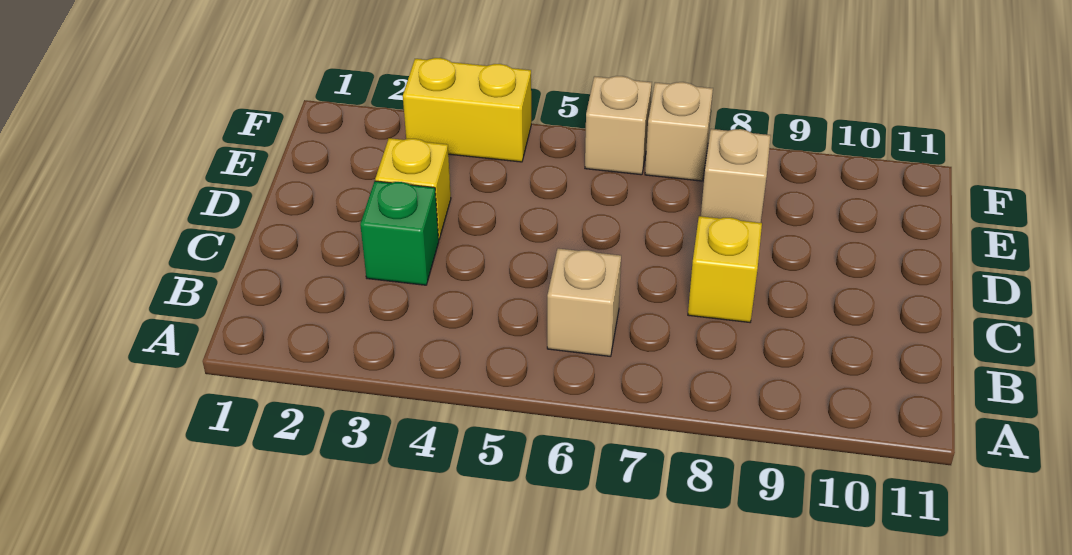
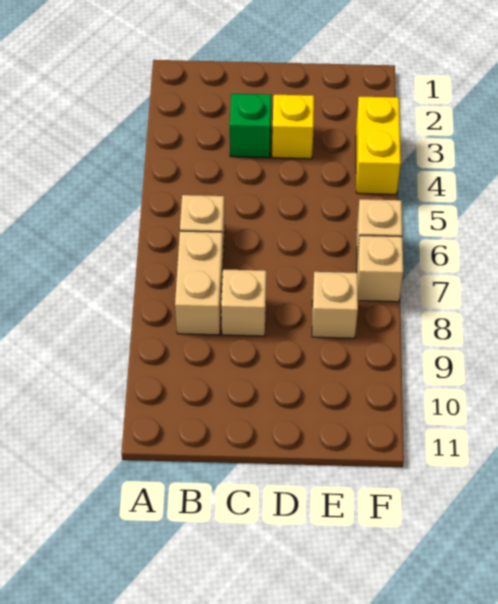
none -> tan brick B7:B8 level 1
yellow brick C8 level 1 -> tan brick C8 level 1

